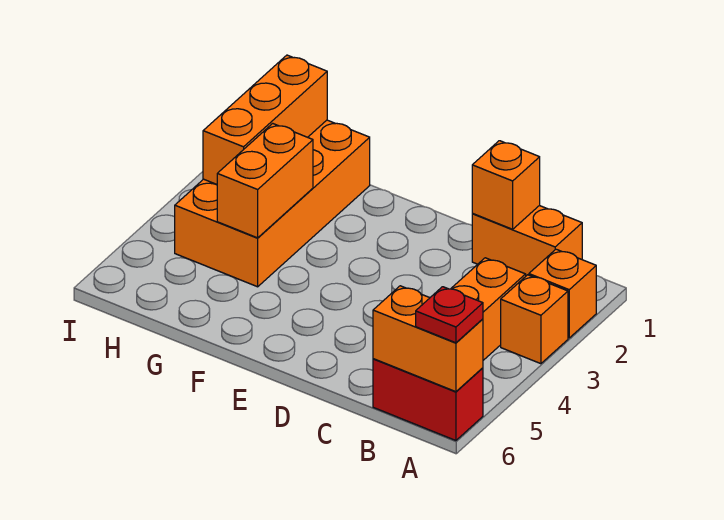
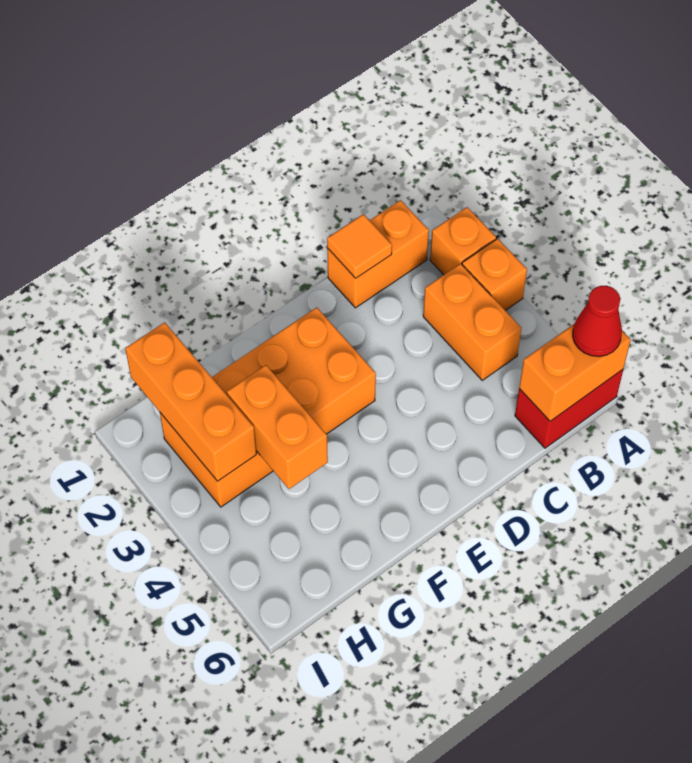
red plate A6 level 3 -> red cone A6 level 3
orange brick C1 level 2 -> orange tile C1 level 2
orange brick G1:H4 level 1 -> orange brick E2:H3 level 1

